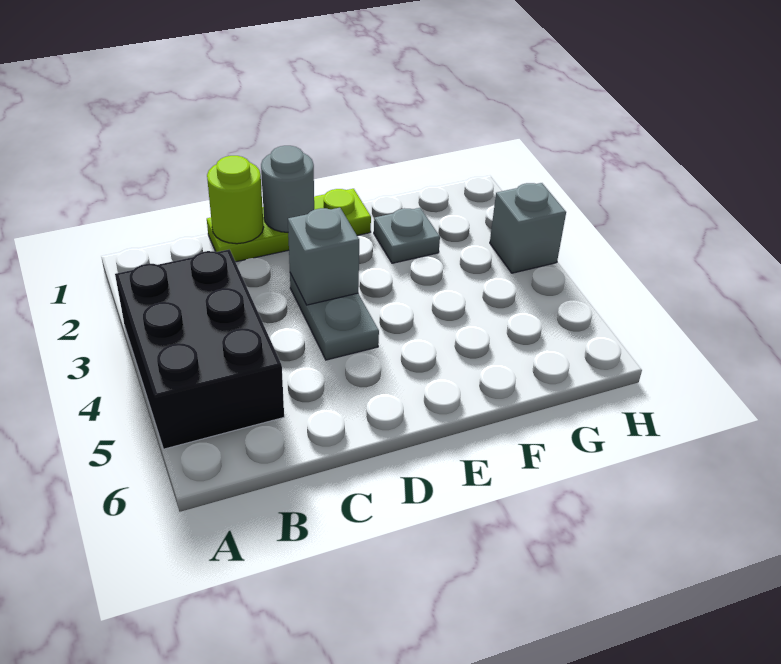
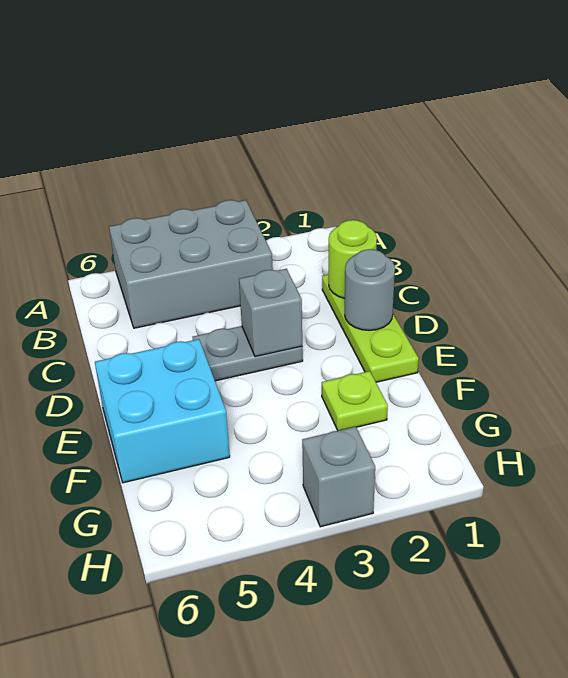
black brick A3:B5 level 1 -> grey brick A3:B5 level 1
none -> cyan brick E5:F6 level 1
grey plate F2 level 1 -> lime plate F2 level 1

